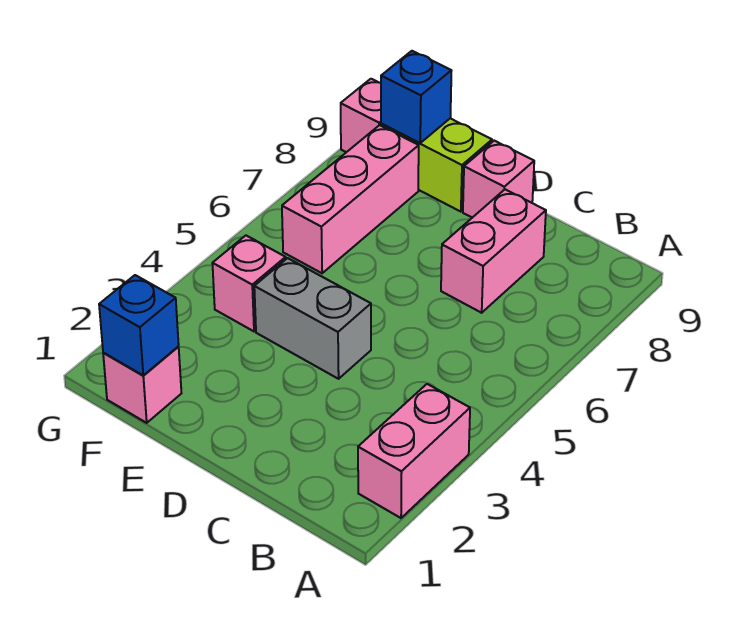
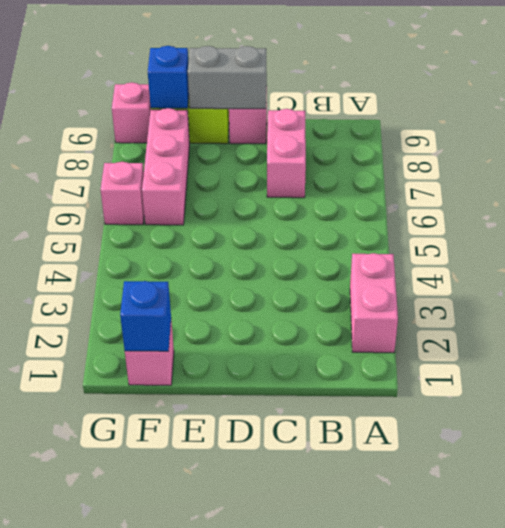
grey brick D4:E4 level 1 -> grey brick D9:E9 level 2
pink brick F4 level 1 -> pink brick G6 level 1

